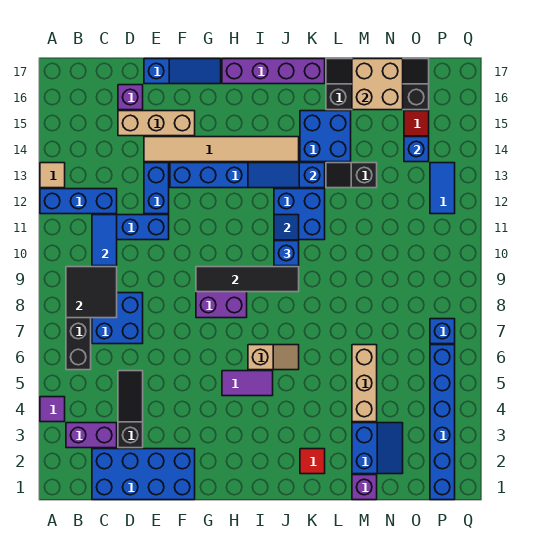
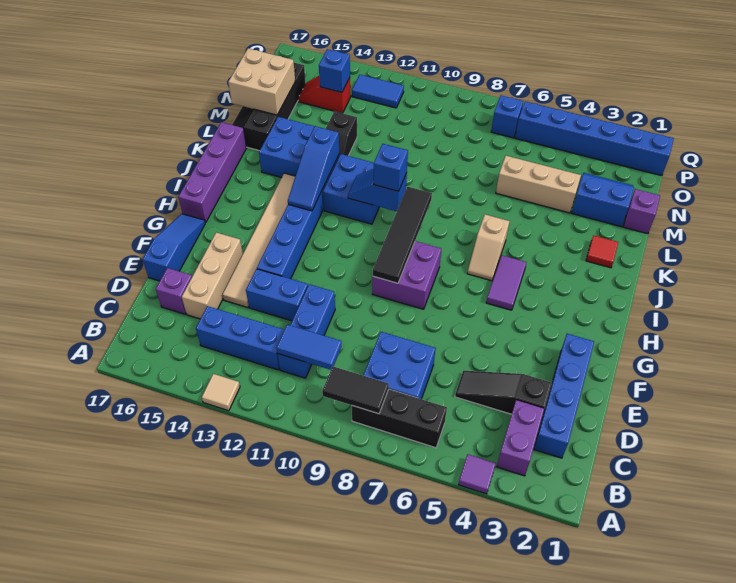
blue brick A12:C12 level 1 -> blue brick C12:C14 level 1
black tile B8:C9 level 2 -> black tile B8:B9 level 2
blue brick C1:F2 level 1 -> blue brick C2:F2 level 1
tan slope I6:J6 level 1 top I -> tan slope I6:J6 level 1 top J

